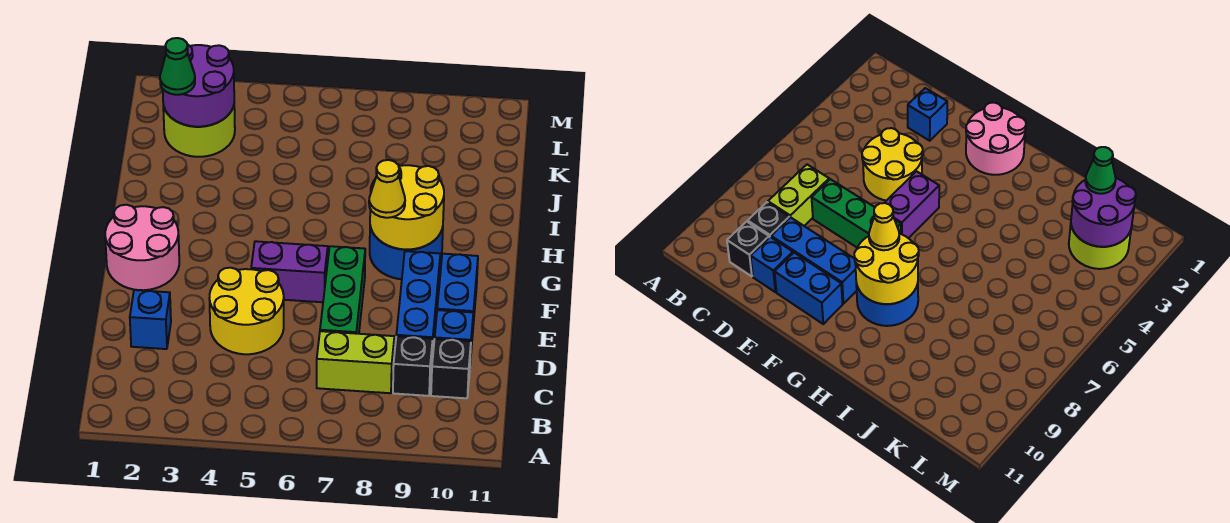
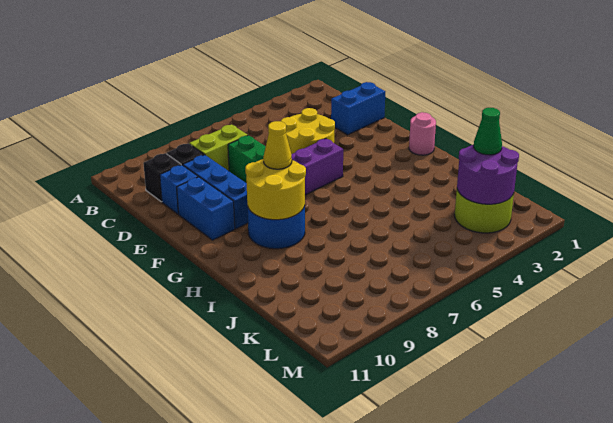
blue brick D2 level 1 -> blue brick D1:D2 level 1
pink round brick F1:G2 level 1 -> pink round brick G1 level 1

